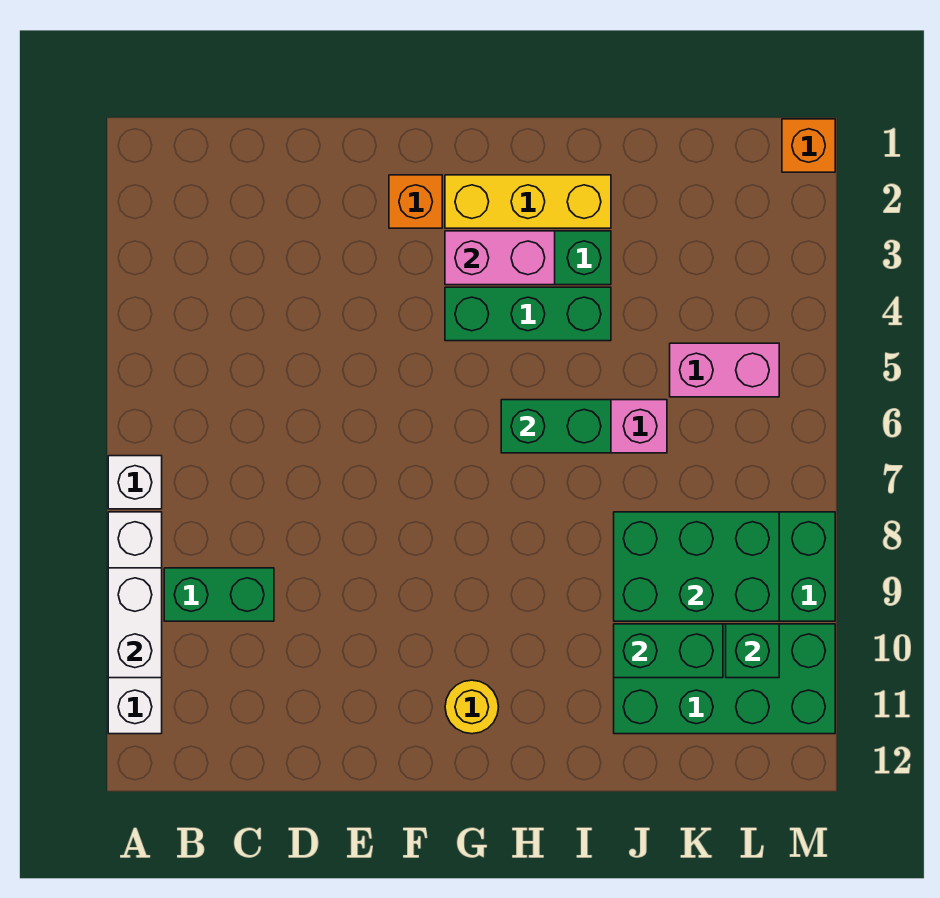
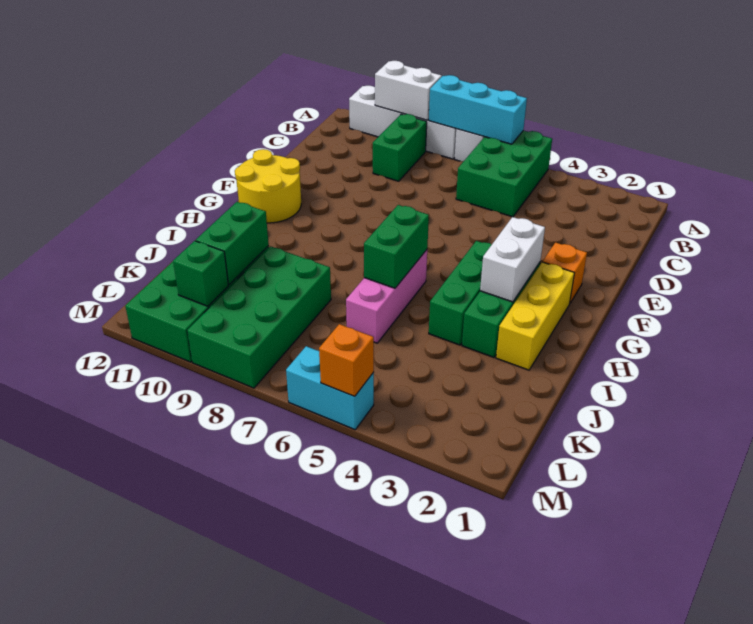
none -> cyan brick A6:A8 level 2
pink brick G3:H3 level 2 -> white brick G3:H3 level 2
yellow round brick G11 level 1 -> yellow round brick F11:G12 level 1
green brick J8:L9 level 2 -> green brick A5:C6 level 1
pink brick K5:L5 level 1 -> none
orange brick M1 level 1 -> orange brick M5 level 2
none -> cyan brick M5:M6 level 1

